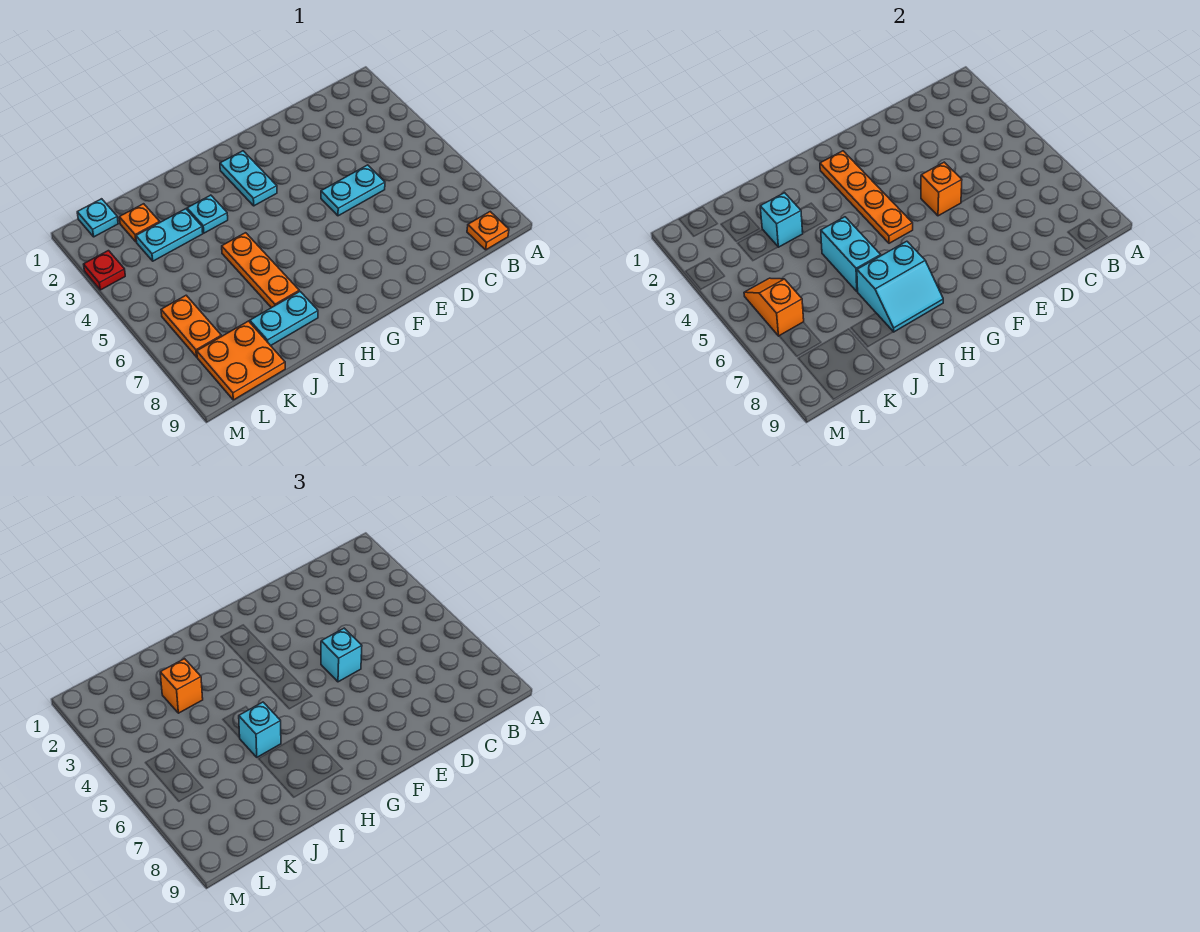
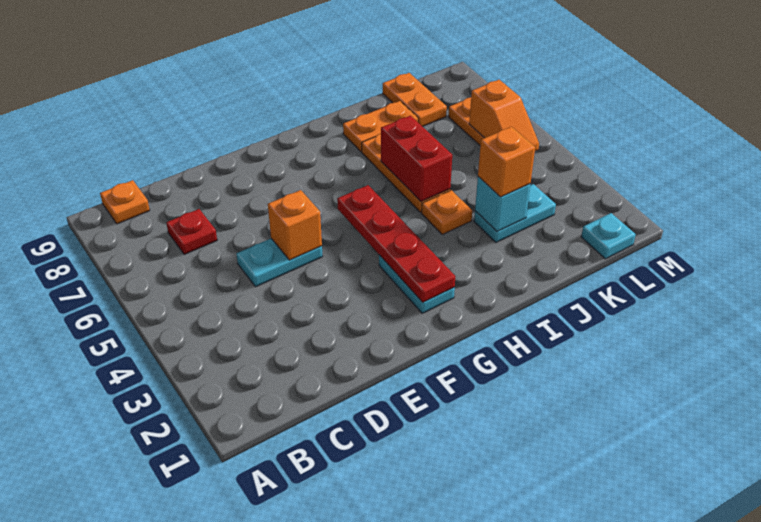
cyan brick E5 level 3 -> none
orange plate G2:G5 level 2 -> red plate G2:G5 level 2
cyan slope H7:I8 level 2 top 7 -> none
cyan plate I3 level 1 -> none
cyan brick I5:I6 level 2 -> red brick I5:I6 level 2
cyan brick I6 level 3 -> none
cyan plate I8:J8 level 1 -> orange plate I8:J8 level 1
orange plate K2 level 1 -> orange plate I4 level 1
orange plate K8:L9 level 1 -> orange plate K8:K9 level 1
red plate M3 level 1 -> red plate C7 level 1

